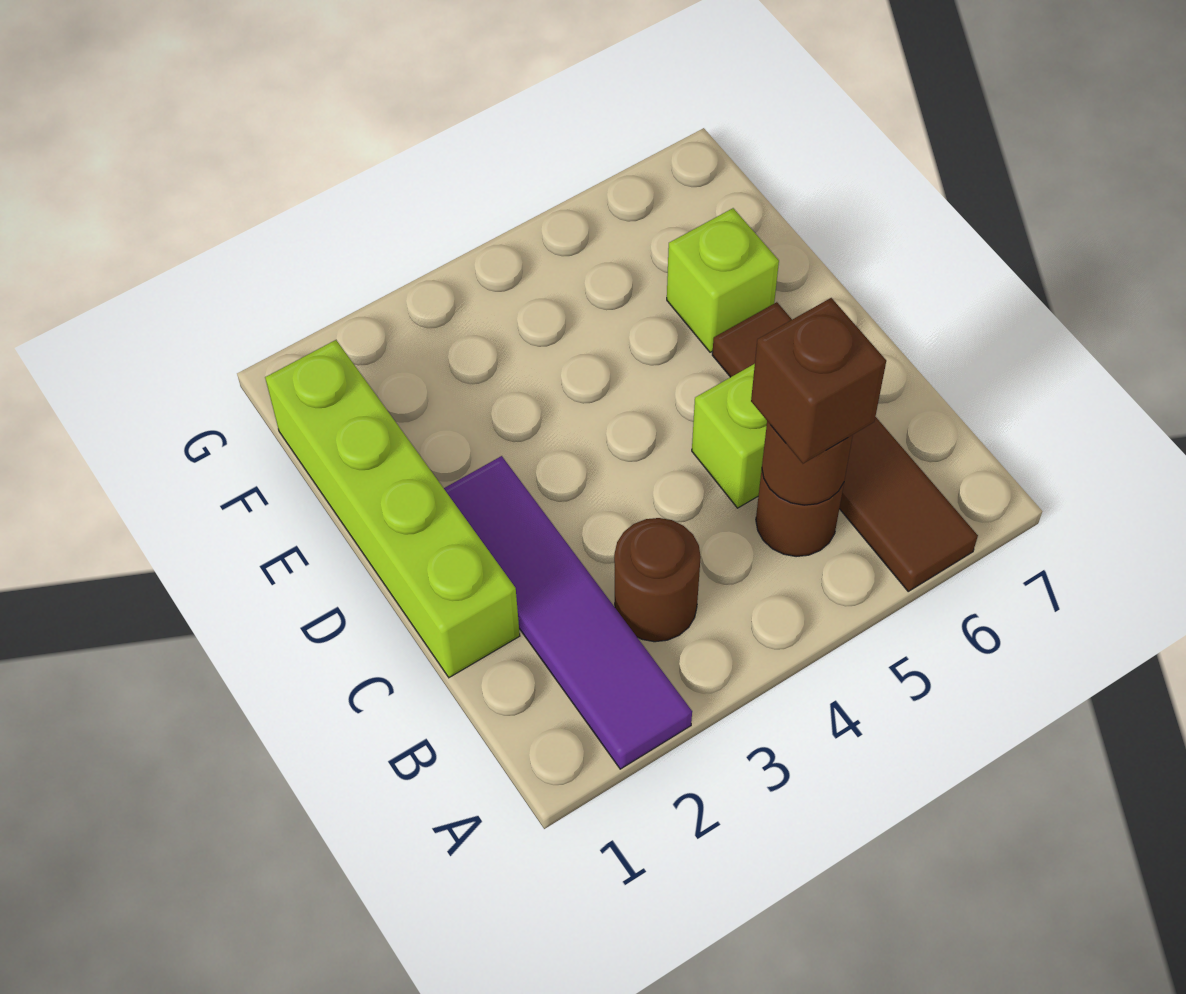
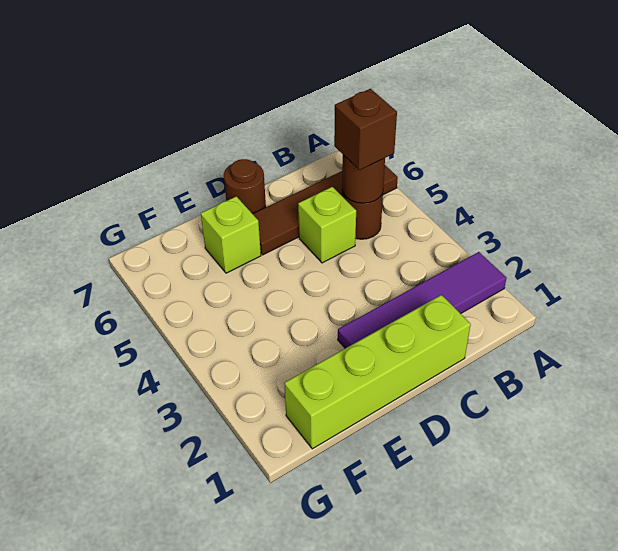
brown round brick B3 level 1 -> brown round brick D7 level 1

